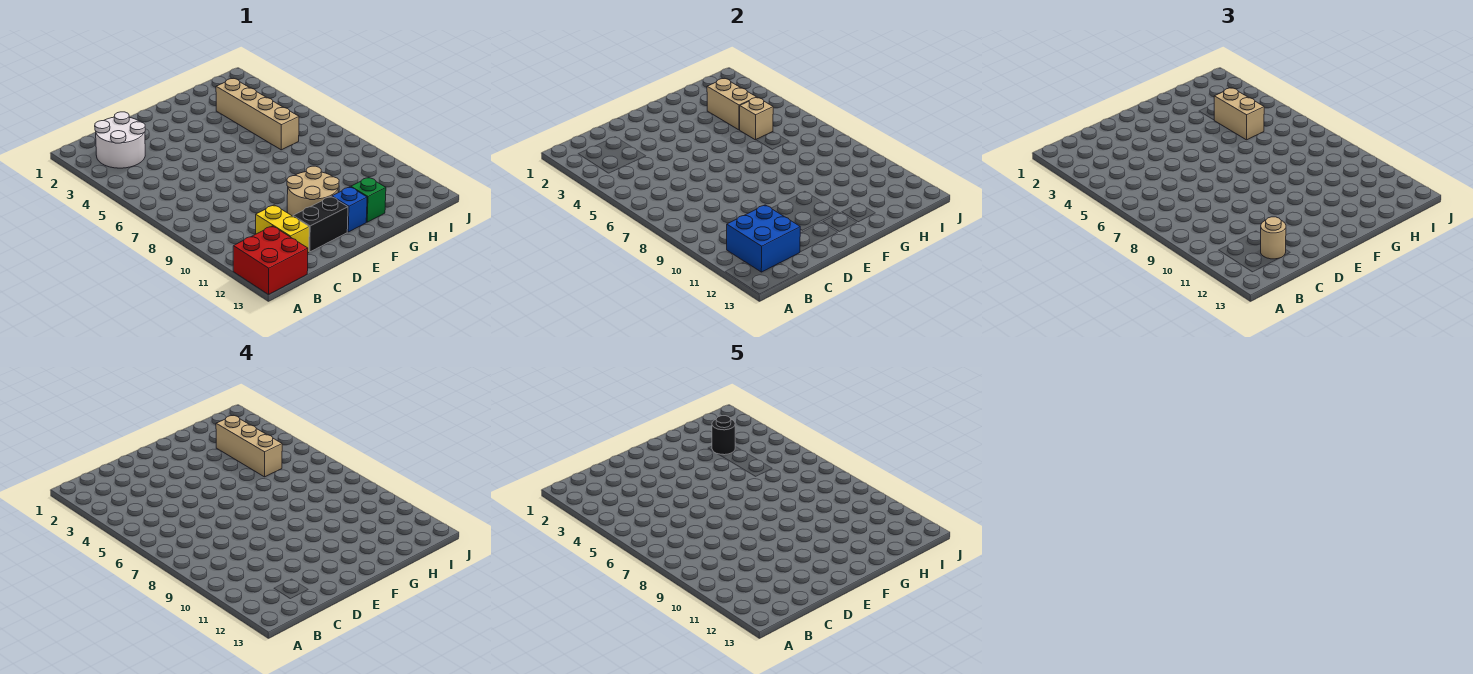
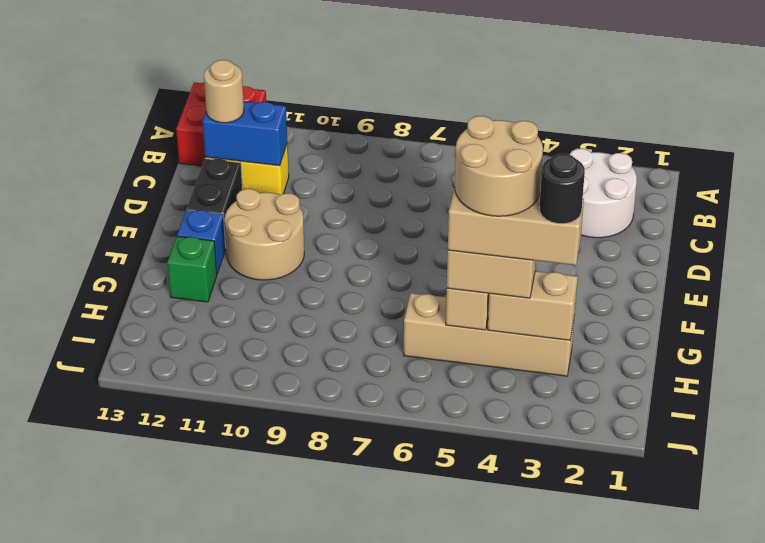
blue brick B11:C12 level 2 -> blue brick C11:C12 level 2
none -> tan round brick G4:H5 level 5

